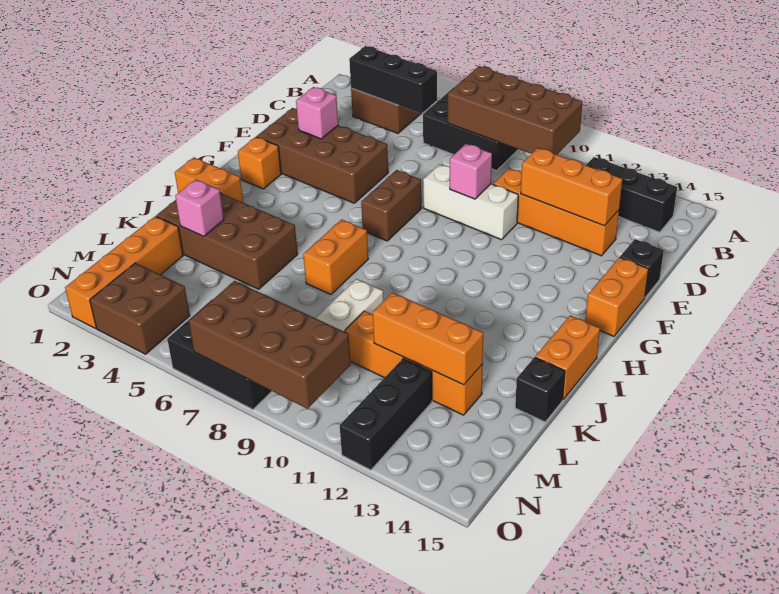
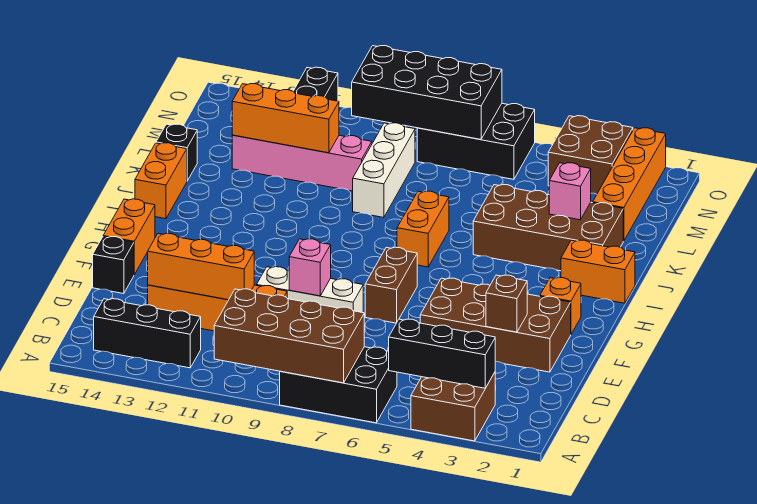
pink brick E3 level 2 -> brown brick E3 level 2
orange brick L10:L13 level 1 -> pink brick L10:L13 level 1
brown brick N7:O10 level 2 -> black brick N7:O10 level 2

